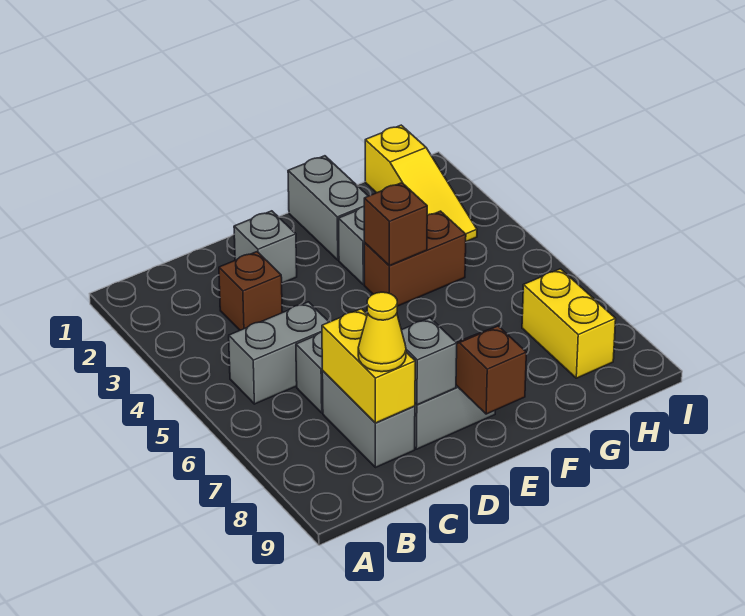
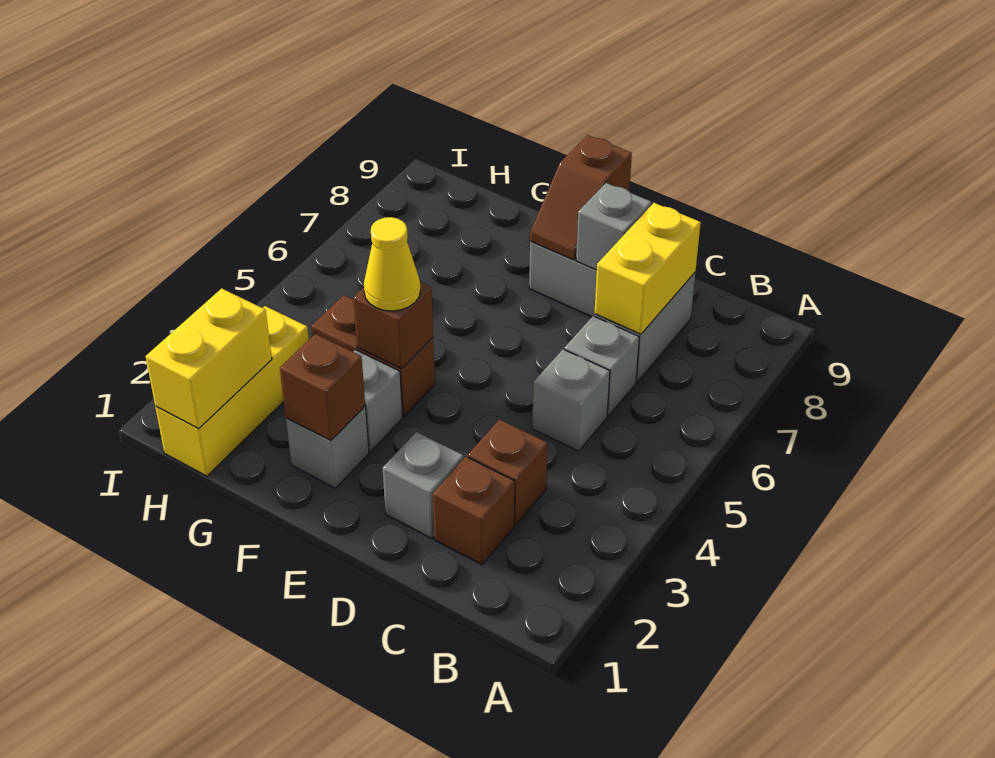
grey brick B5:C5 level 1 -> grey brick C5 level 1
none -> brown brick C2 level 1
yellow cone C8 level 3 -> yellow cone F4 level 3
grey brick F1:F2 level 1 -> grey brick F2 level 1
none -> brown brick F2 level 2
yellow slope H1:H3 level 1 top 1 -> yellow brick H1:H3 level 1
yellow brick H7:H8 level 1 -> yellow brick H1:H2 level 2

